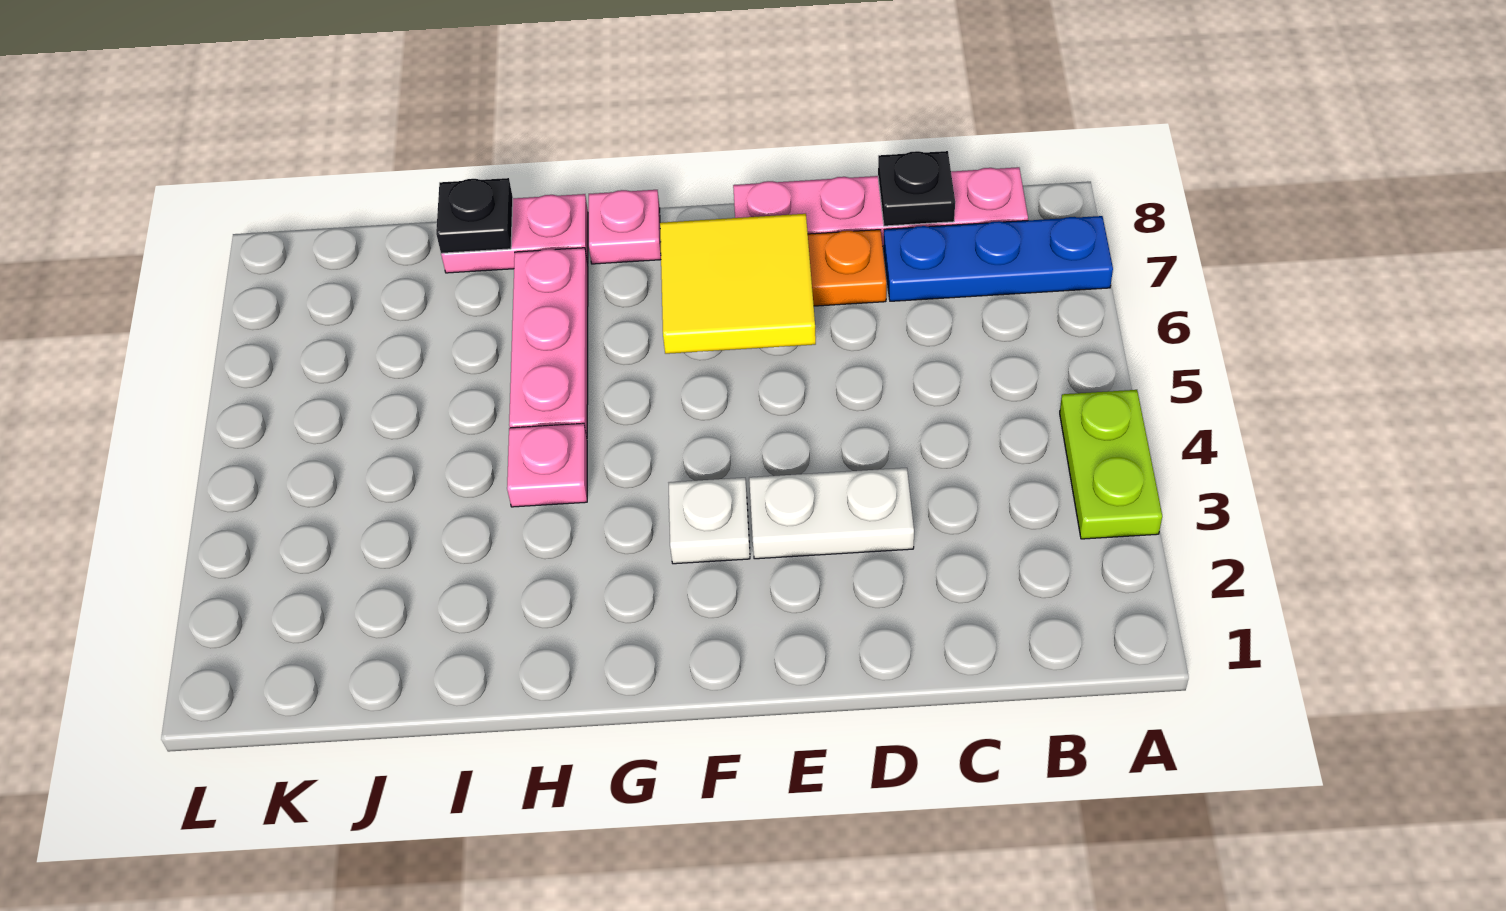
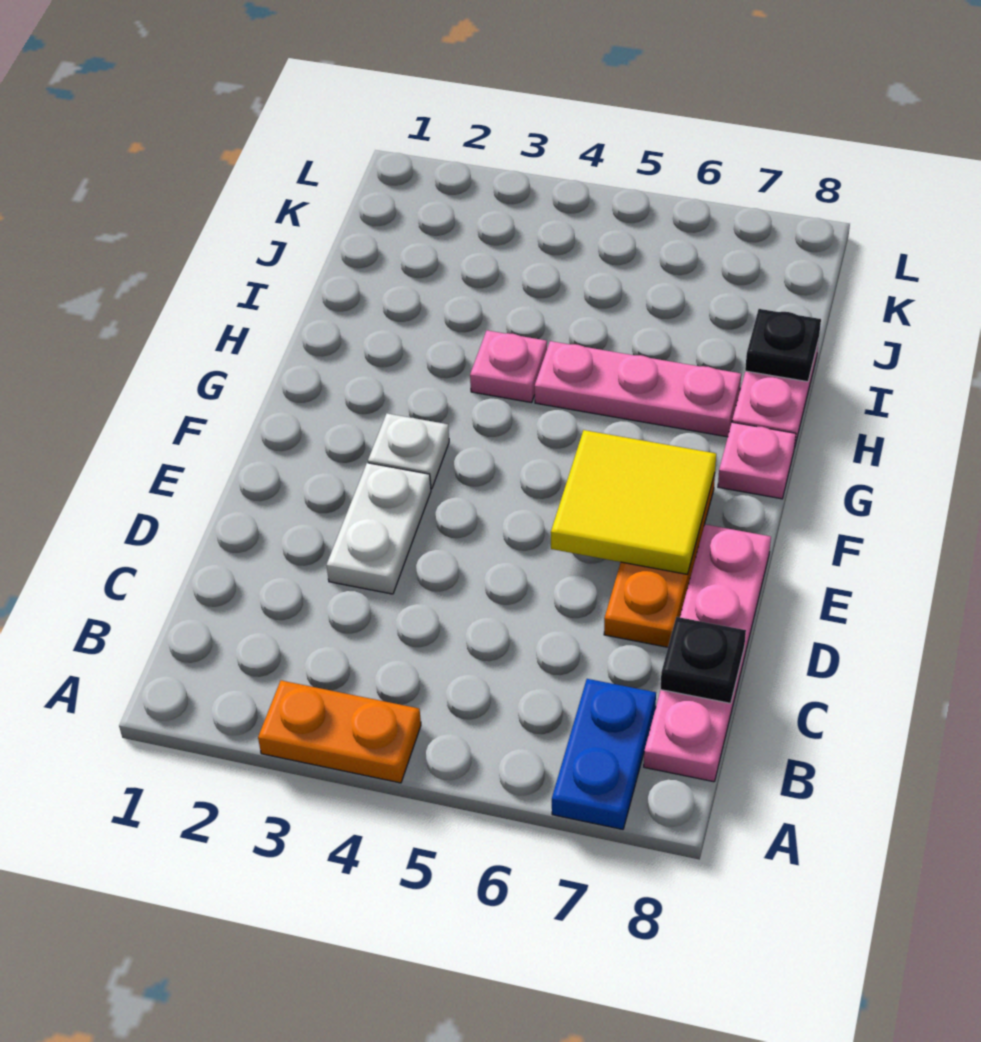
lime plate A3:A4 level 1 -> orange plate A3:A4 level 1
blue plate A7:C7 level 1 -> blue plate A7:B7 level 1

